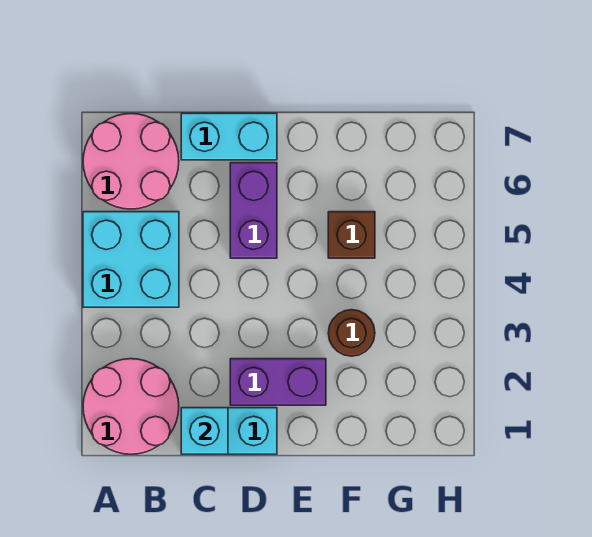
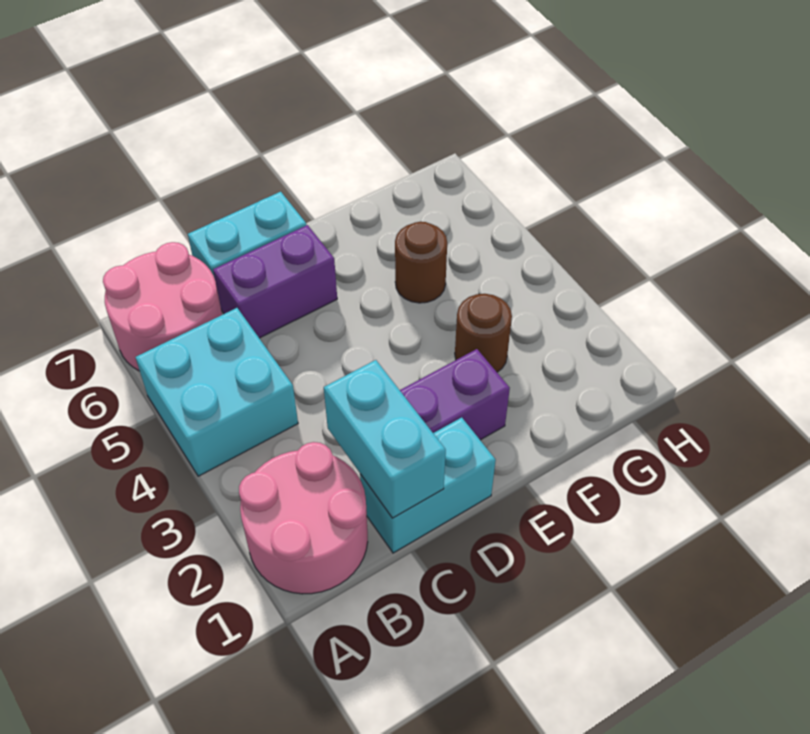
cyan brick C1 level 2 -> cyan brick C1:C2 level 2
purple brick D5:D6 level 1 -> purple brick C6:D6 level 1
brown brick F5 level 1 -> brown round brick F5 level 1

